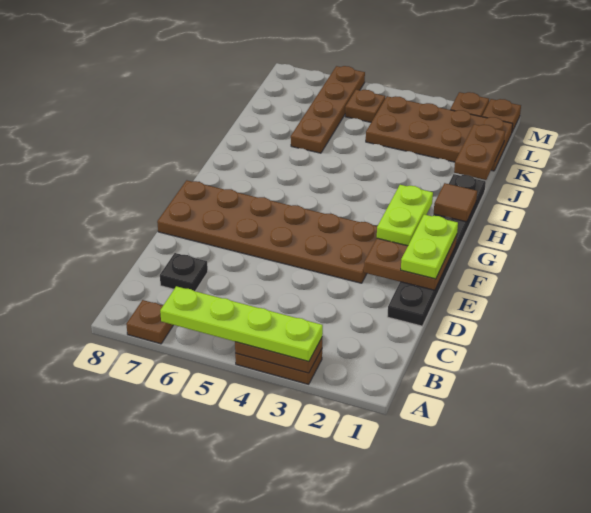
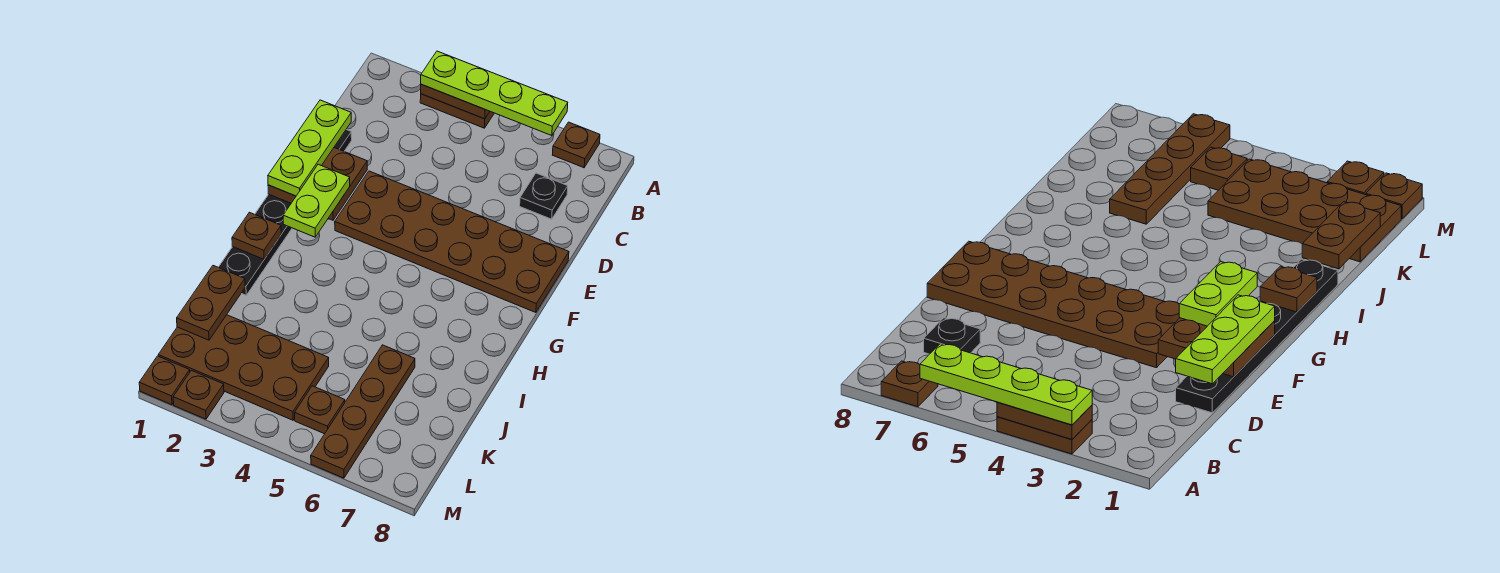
lime plate E1:F1 level 3 -> lime plate D1:F1 level 3
brown tile H1 level 2 -> brown plate H1 level 2

